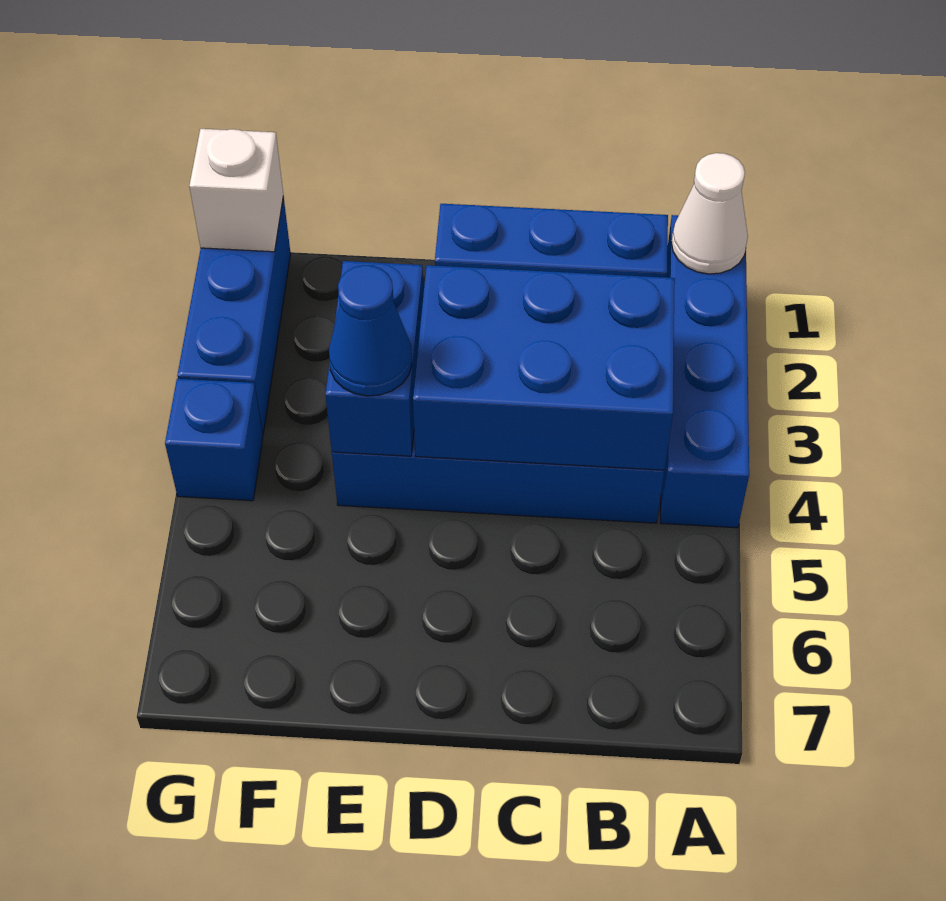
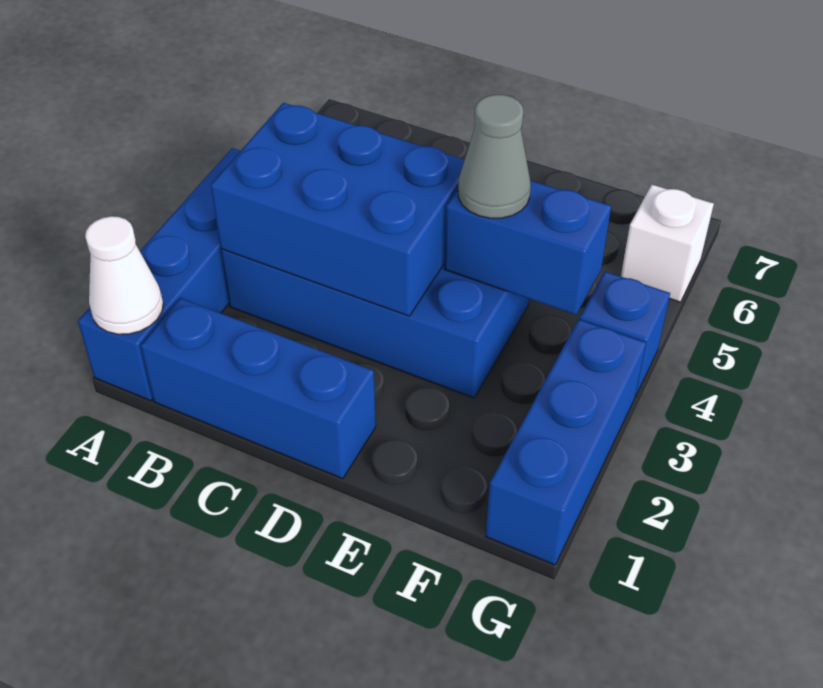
blue brick E3:E4 level 2 -> blue brick E4:F4 level 2
blue cone E4 level 3 -> grey cone E4 level 3
white brick G1 level 2 -> white brick G6 level 1

